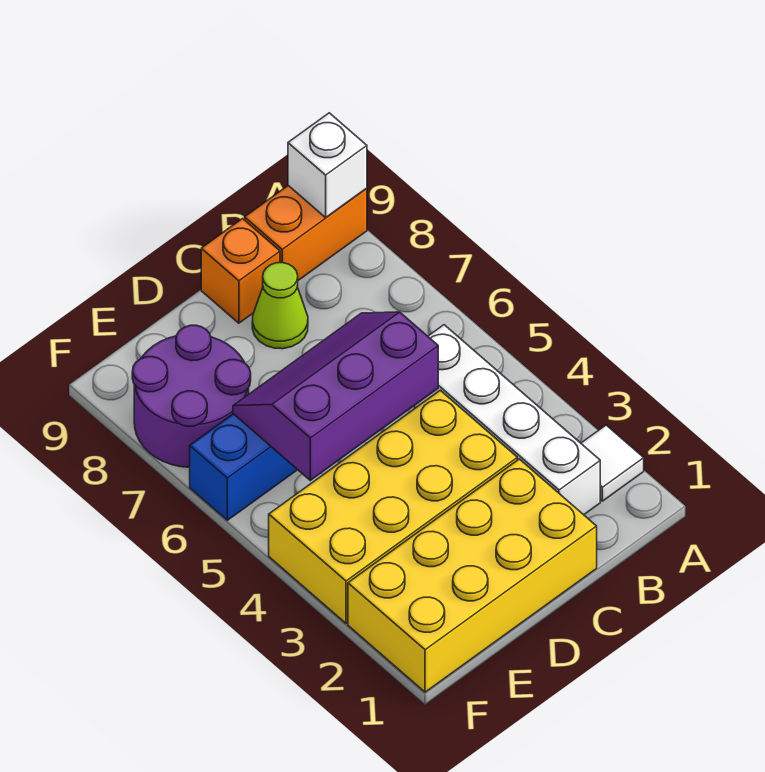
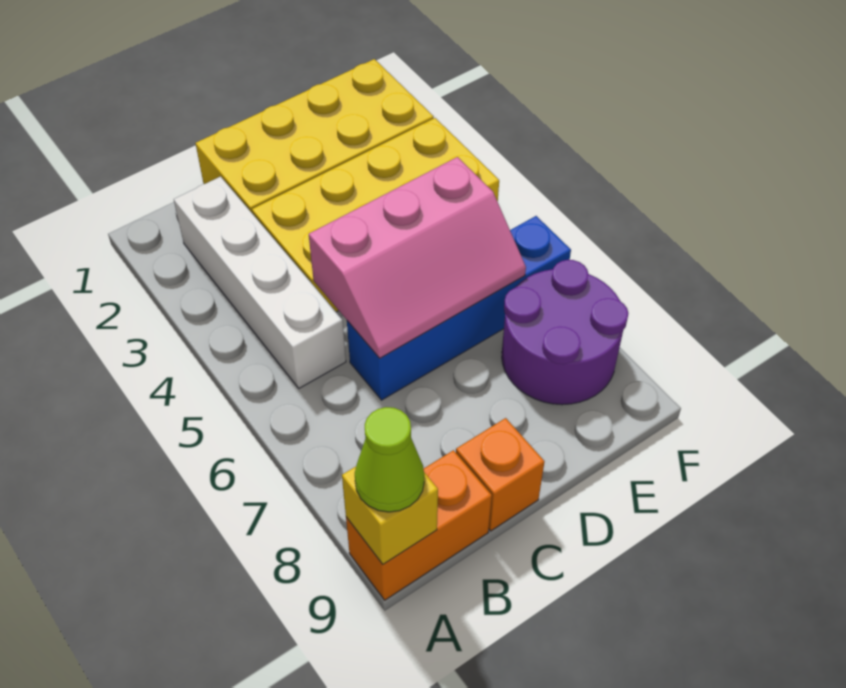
white tile A2 level 1 -> none
white brick A9 level 2 -> yellow brick A9 level 2
purple slope C5:E6 level 2 top 5 -> pink slope C5:E6 level 2 top 5
lime cone C8 level 1 -> lime cone A9 level 3

